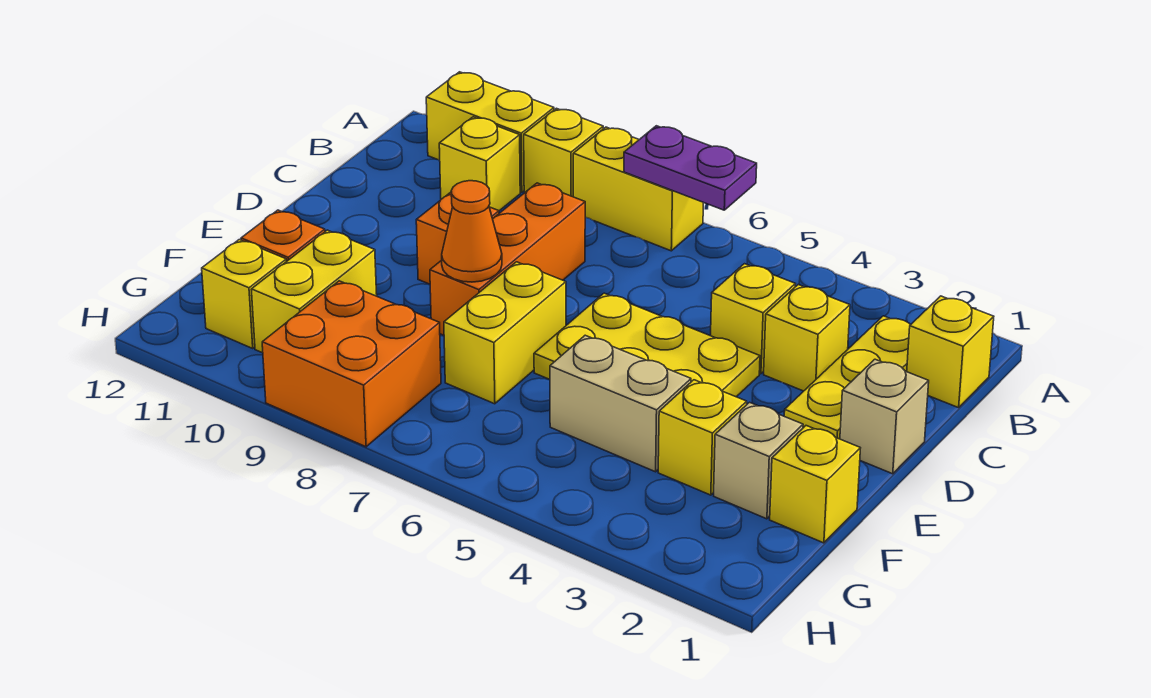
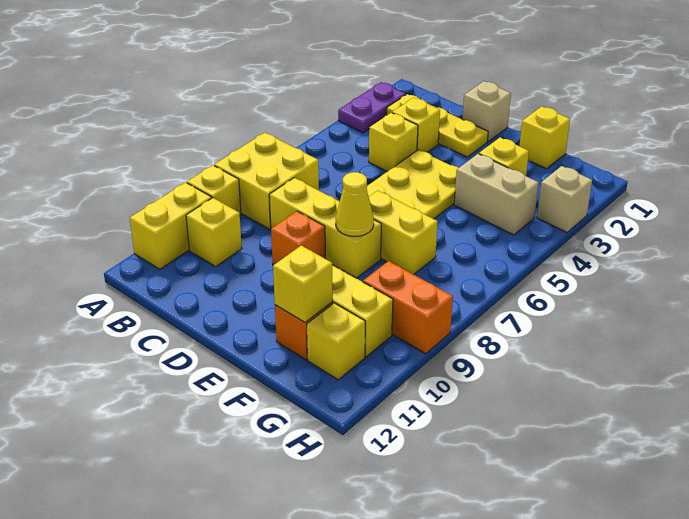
purple plate A6:A7 level 2 -> purple plate A2:A3 level 1
yellow brick A7:A8 level 1 -> yellow brick A7:B8 level 1
yellow brick B1 level 1 -> yellow brick F11 level 2
orange brick C8:E8 level 1 -> yellow brick C8:E8 level 1
orange cone E8 level 2 -> yellow cone E8 level 2
tan brick F2 level 1 -> tan brick H3 level 1
tan brick F4:F5 level 1 -> tan brick F4:G4 level 1
orange brick G8:H9 level 1 -> orange brick G9:H9 level 1

